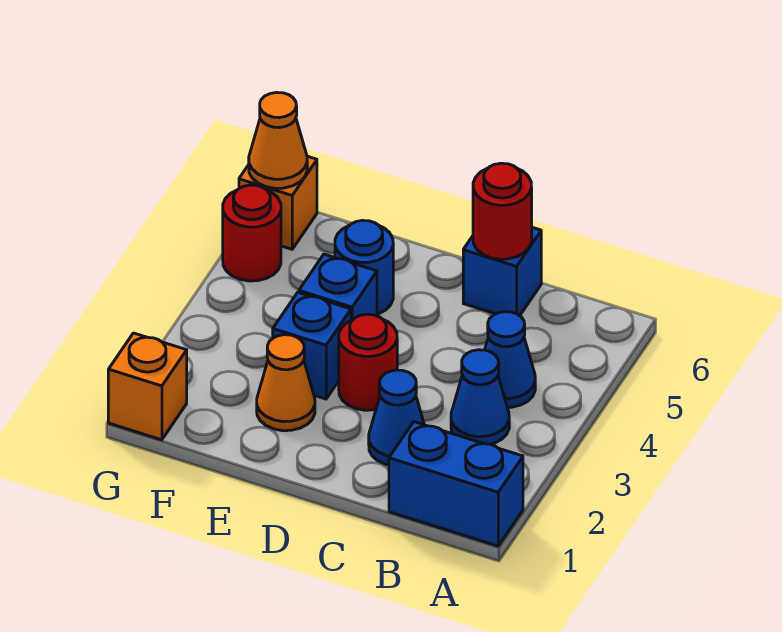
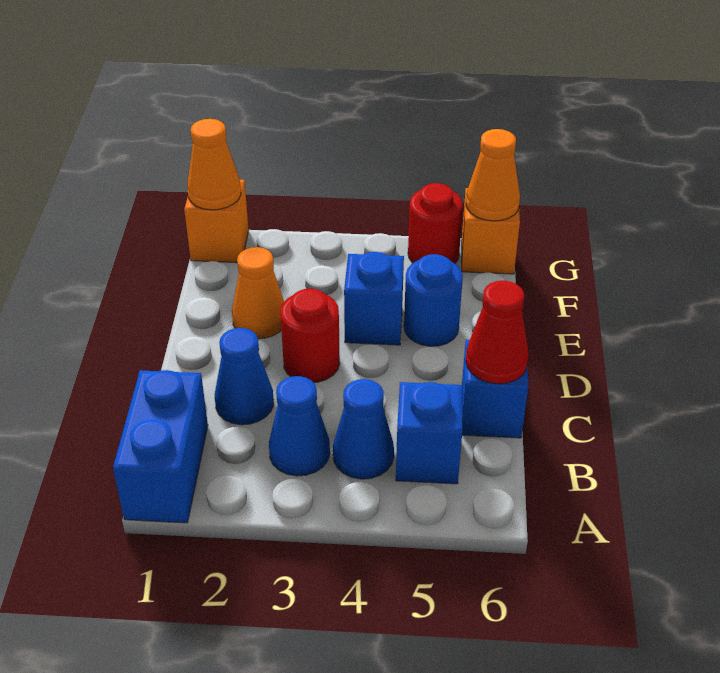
red round brick C6 level 2 -> red cone C6 level 2
blue brick E3 level 1 -> blue brick B5 level 1
none -> orange cone G1 level 2

